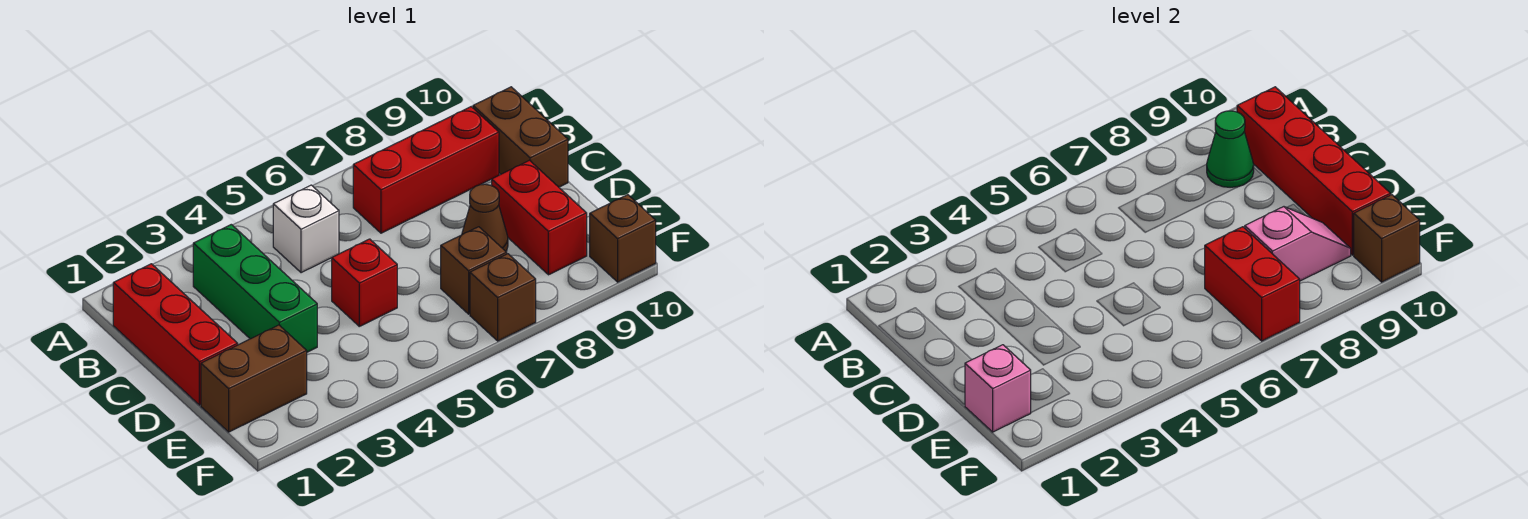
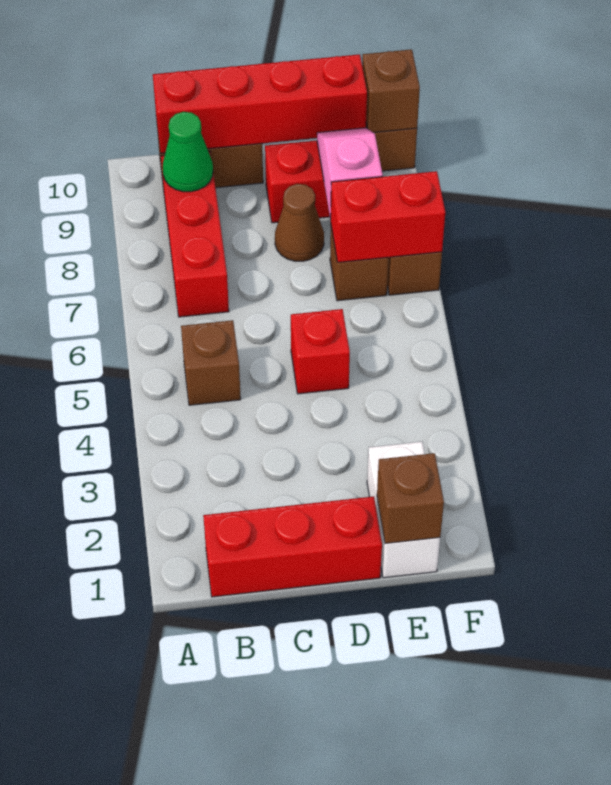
green brick B3:D3 level 1 -> none
white brick B5 level 1 -> brown brick B5 level 1
brown brick E1:E2 level 1 -> white brick E1:E2 level 1
pink brick E1 level 2 -> brown brick E1 level 2

